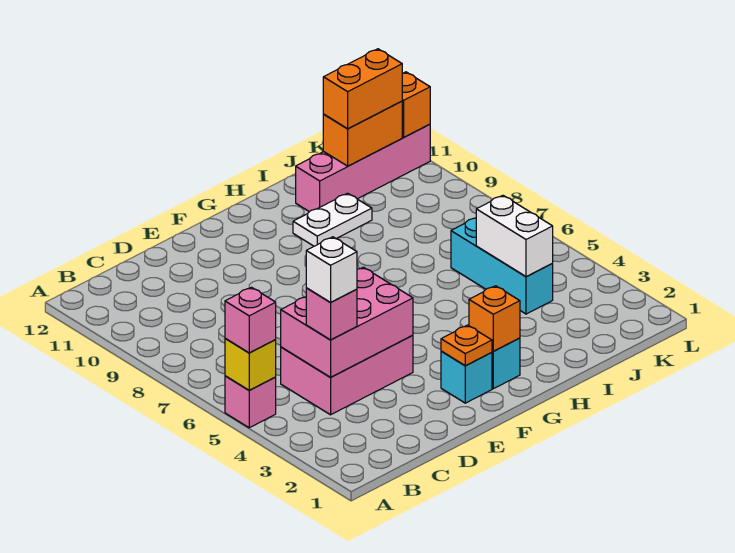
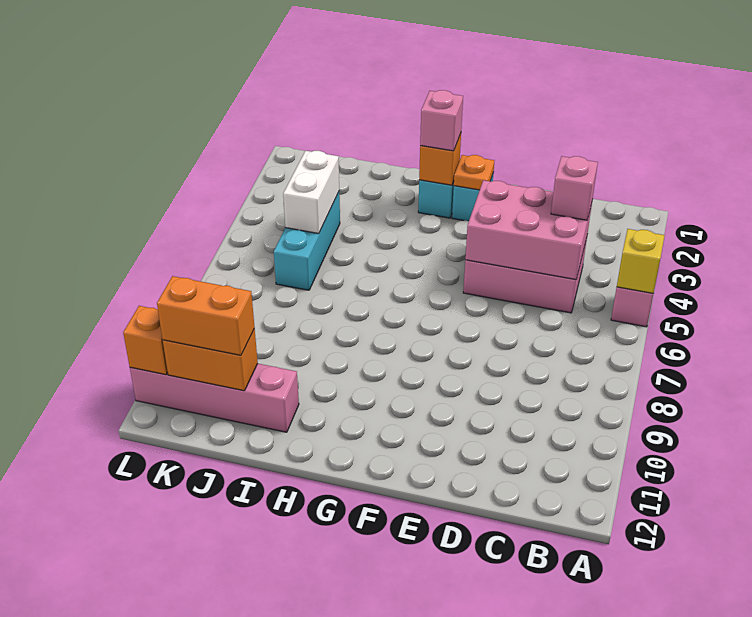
pink brick A5 level 3 -> pink brick G2 level 3
white brick C4 level 4 -> none
white plate H10:I10 level 1 -> none

